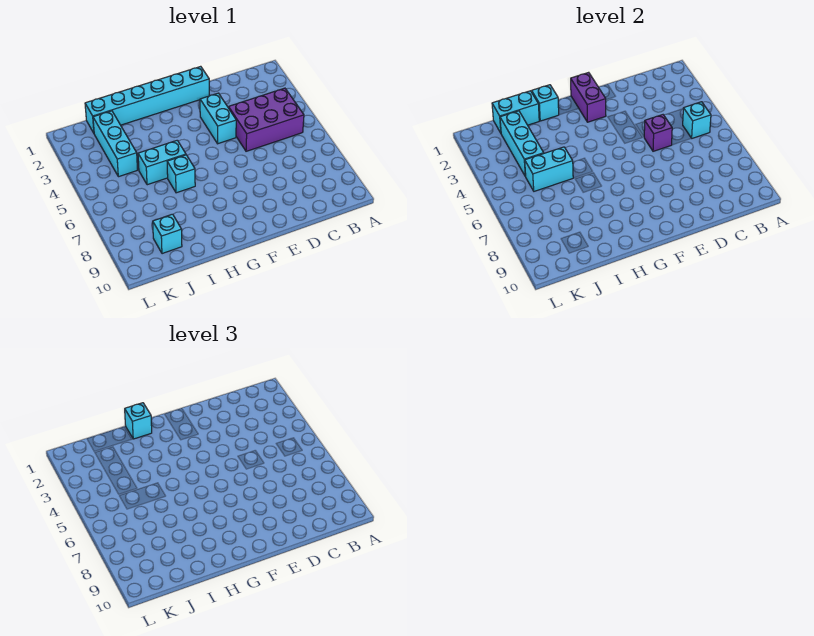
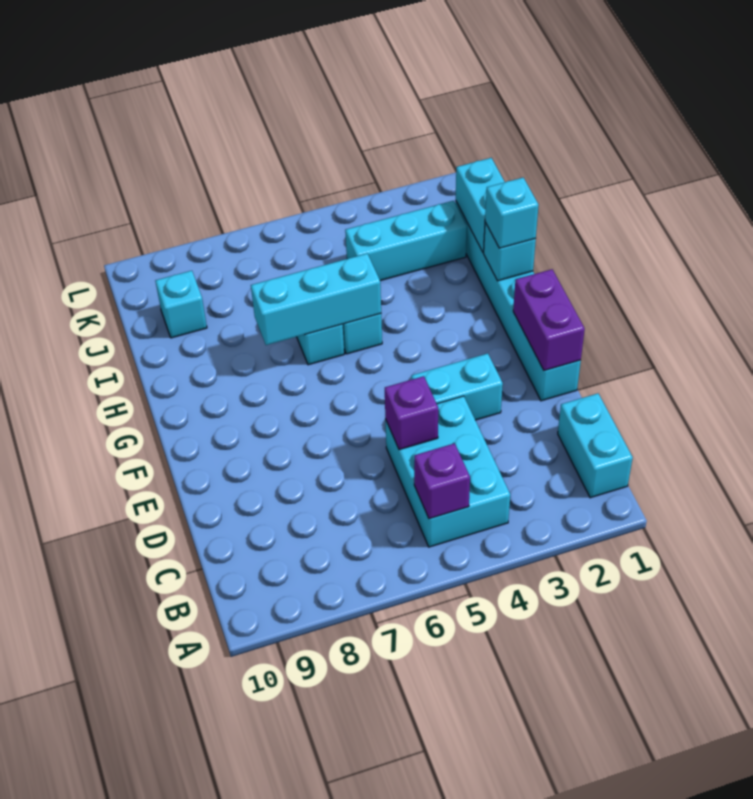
purple brick B4:D5 level 1 -> cyan brick B4:D5 level 1
cyan brick B5 level 2 -> purple brick B5 level 2
purple brick F1:F2 level 2 -> purple brick E1:F1 level 2
cyan brick I5:J5 level 2 -> cyan brick B1:C1 level 1
cyan brick J2:J4 level 2 -> cyan brick H5:H7 level 2

